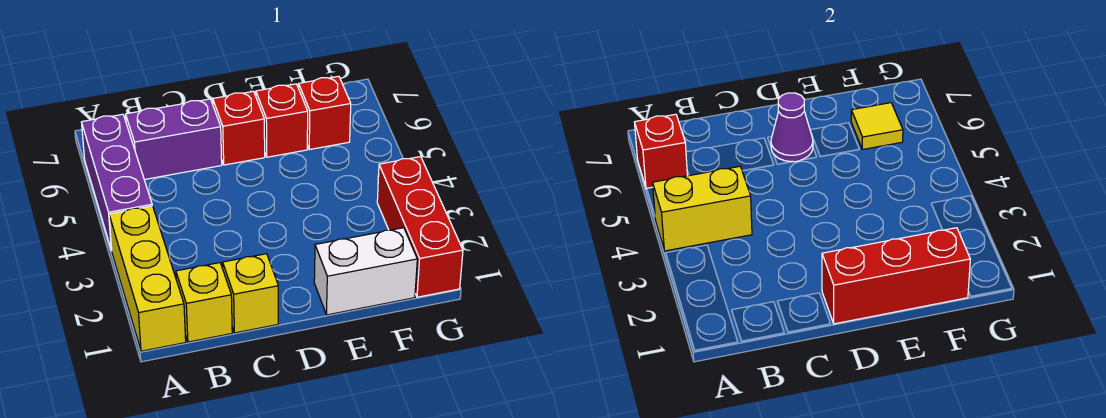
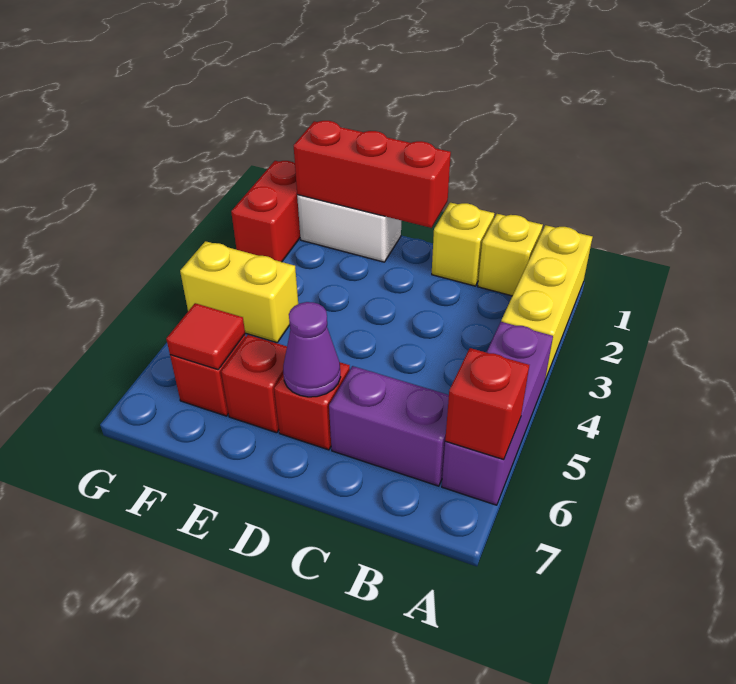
yellow brick A4:B4 level 2 -> yellow brick F4:G4 level 1
yellow tile F6 level 2 -> red tile F6 level 2
red brick G1:G3 level 1 -> red brick G1:G2 level 1

